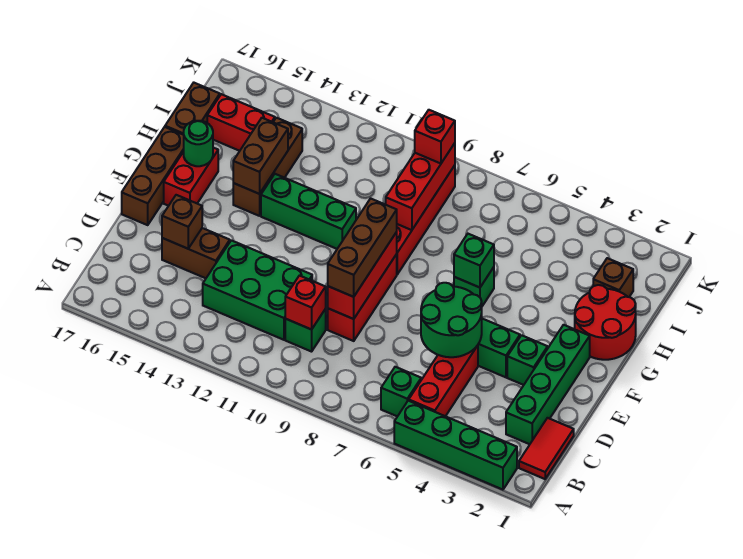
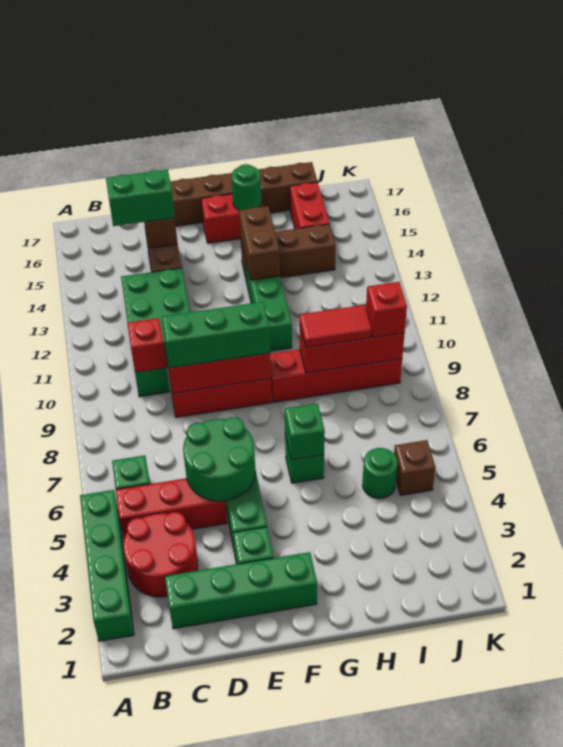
red tile B1:C1 level 1 -> red tile H9:I9 level 3
none -> green brick C15:D15 level 3
brown brick D9:F9 level 3 -> green brick D9:F9 level 3
red round brick G1:H2 level 1 -> red round brick B3:C4 level 1
brown brick G14:H14 level 2 -> brown brick G13:G14 level 2
brown brick I2 level 1 -> brown brick J5 level 1
none -> green round brick I5 level 1

